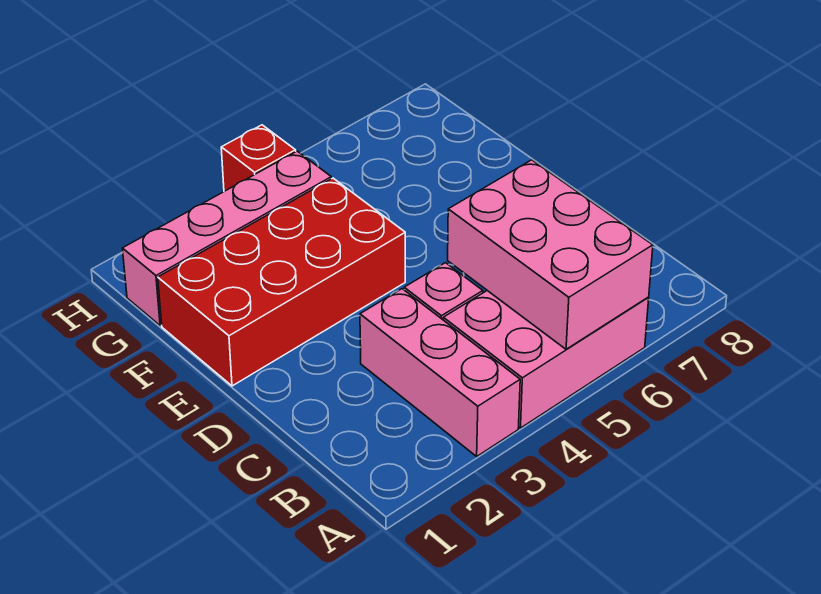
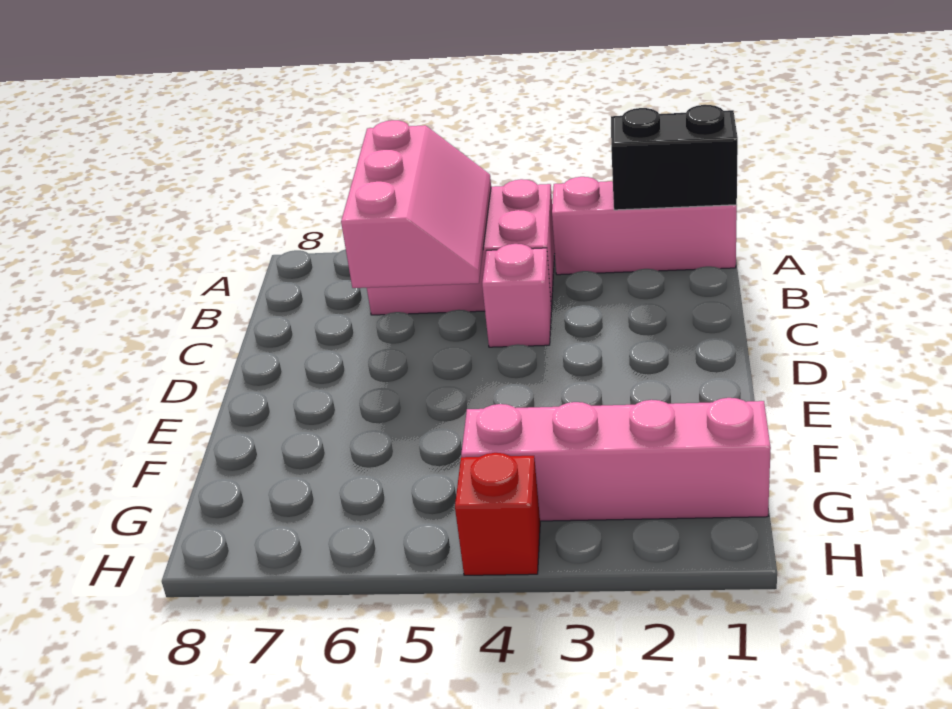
none -> black brick A1:A2 level 2
pink brick A3:C3 level 1 -> pink brick A1:A3 level 1
pink brick A5:C6 level 2 -> pink slope A5:C6 level 2 top 6
red brick E1:F4 level 1 -> none

